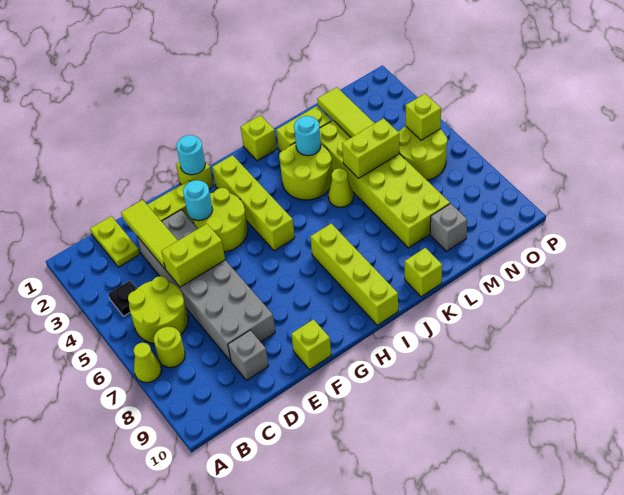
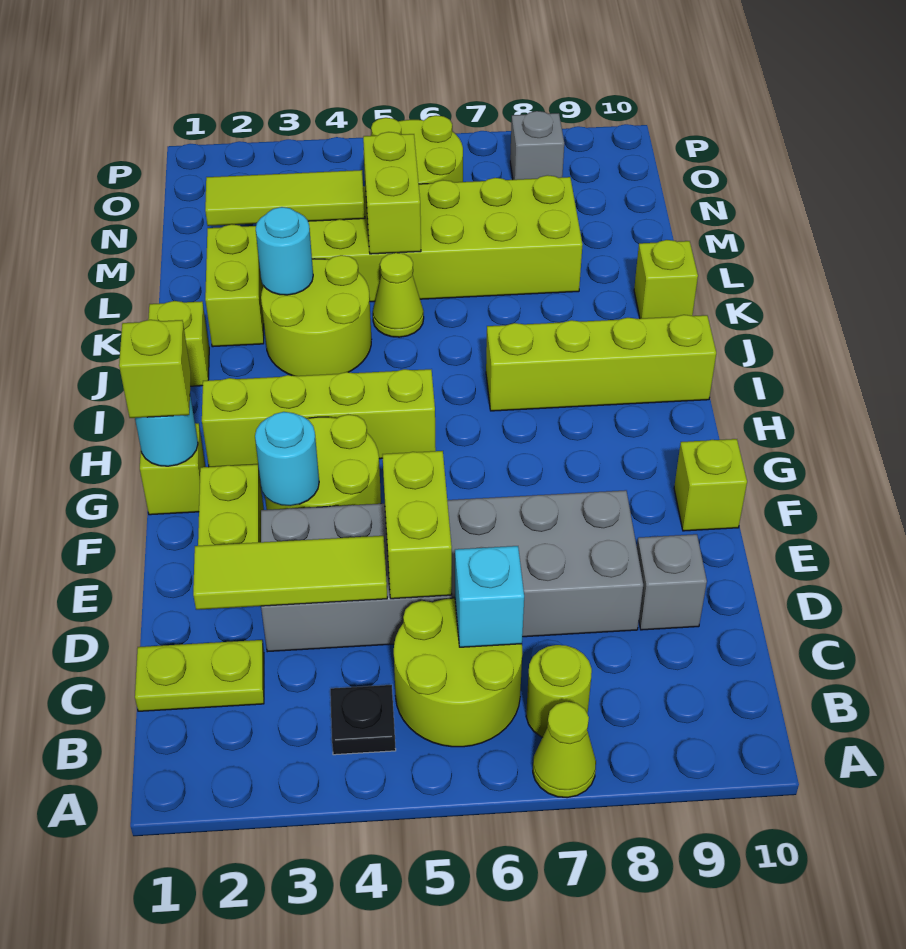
none -> cyan brick C6 level 2
grey brick M9 level 1 -> grey brick O8 level 1
lime brick O5 level 2 -> lime brick G1 level 3

